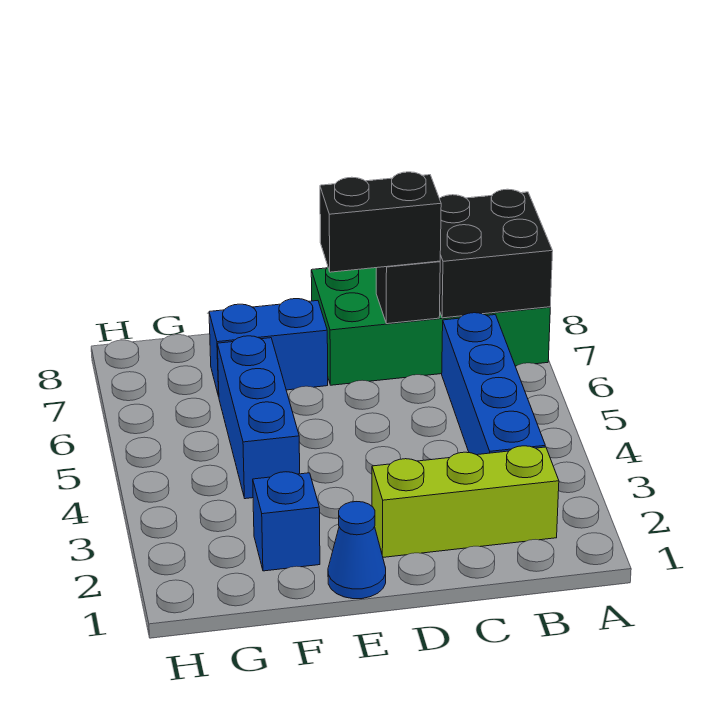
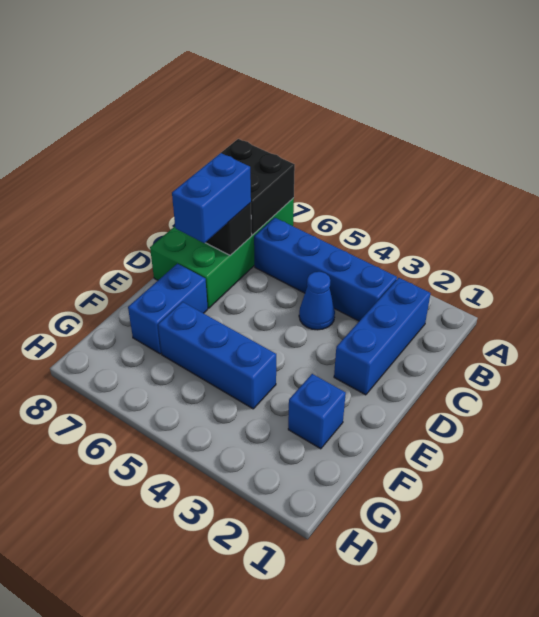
lime brick B2:D2 level 1 -> blue brick B2:D2 level 1
black brick C7:D7 level 3 -> blue brick C7:D7 level 3
blue cone E1 level 1 -> blue cone C4 level 1

